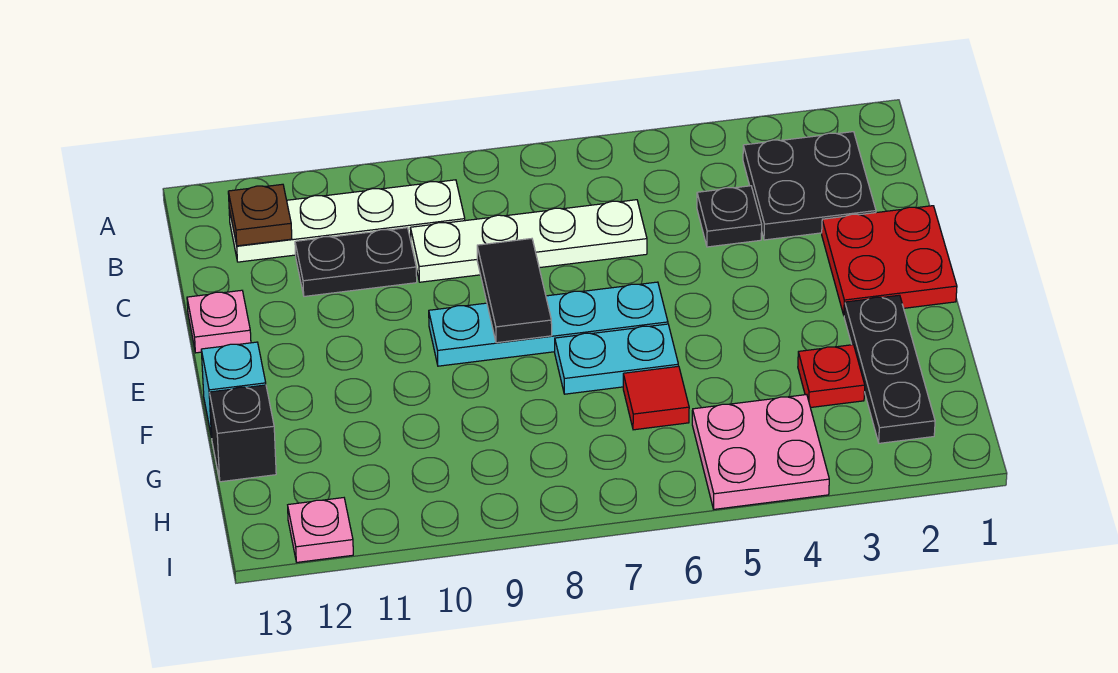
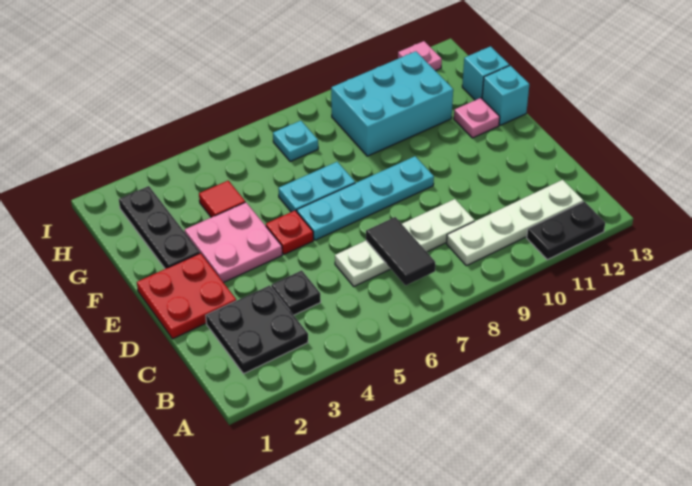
brown plate B12 level 2 -> none
black plate C10:C11 level 1 -> black plate A11:A12 level 1
black tile D8:E8 level 2 -> black tile B7:C7 level 2
pink plate D13 level 1 -> pink plate F12 level 1
red plate G3 level 1 -> red plate E5 level 1
red tile G6 level 1 -> red tile G4 level 1
none -> cyan brick G9:H11 level 1
black brick G13 level 1 -> cyan brick G13 level 1
pink plate H4:I5 level 1 -> pink plate E3:F4 level 1
none -> cyan plate H7 level 1

